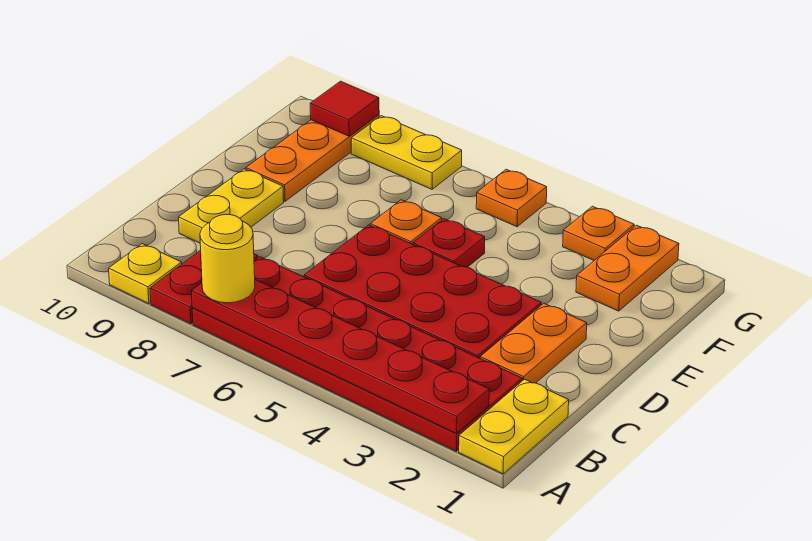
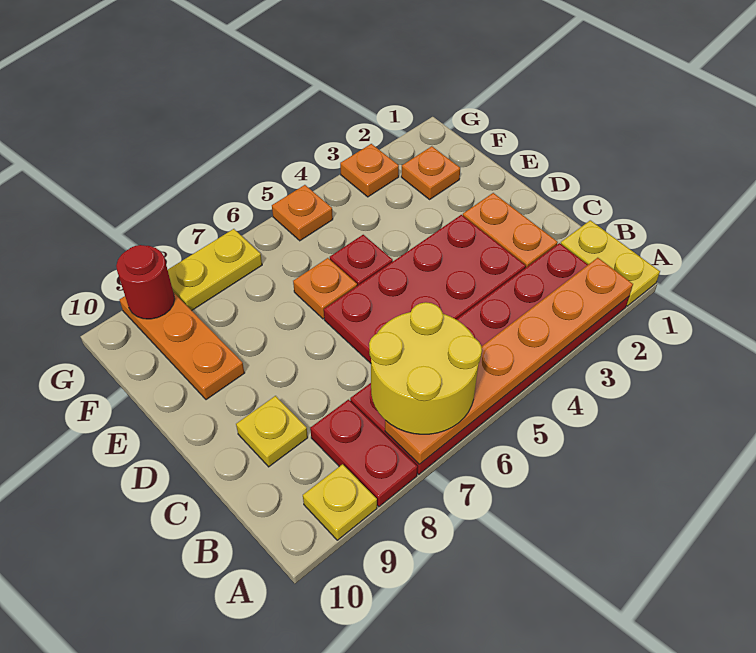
red plate A2:A7 level 2 -> orange plate A2:A7 level 2
yellow round brick A7 level 3 -> yellow round brick A6:B7 level 3
yellow plate C9:D9 level 1 -> yellow plate C9 level 1
orange plate F2:G2 level 1 -> orange plate F2 level 1
red tile G9 level 2 -> red round brick G9 level 2

